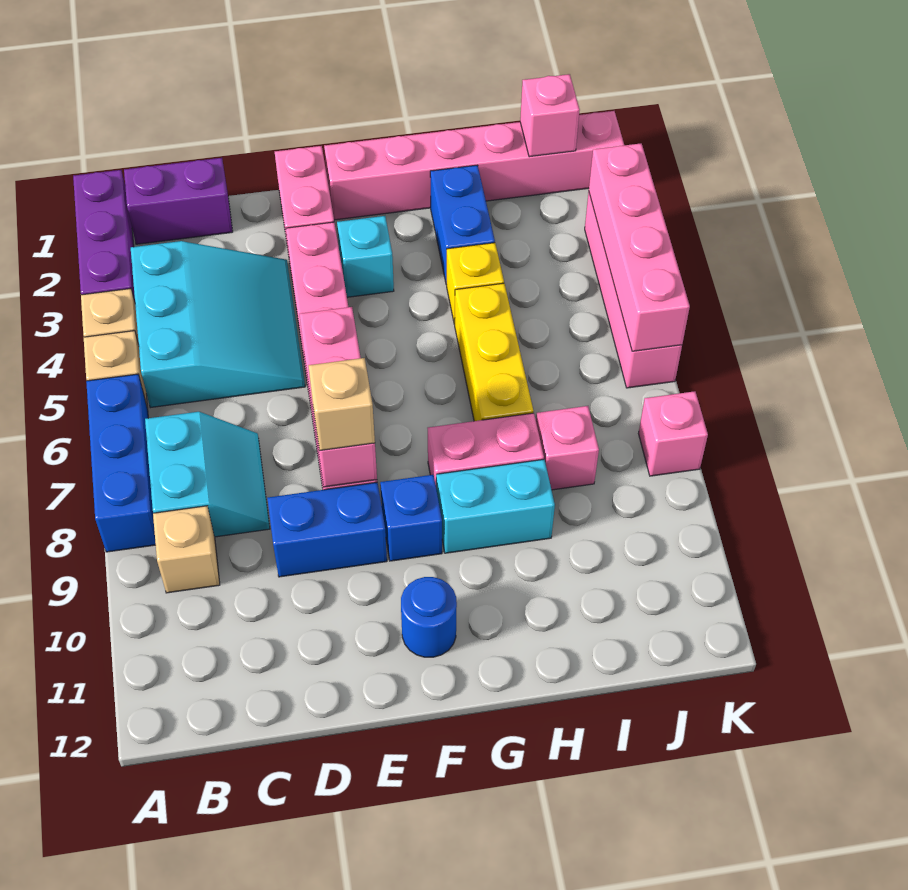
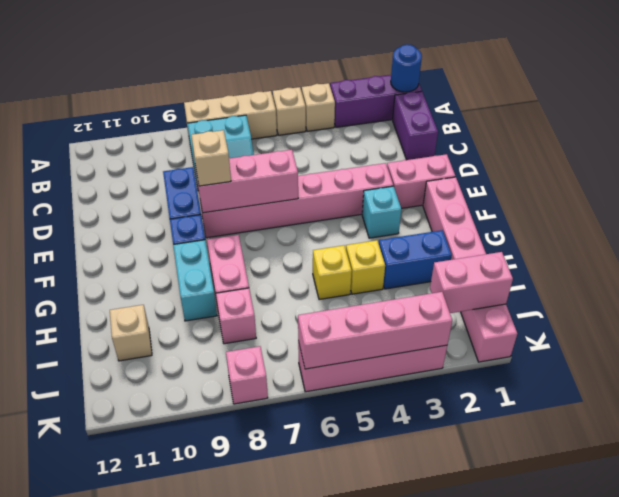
blue brick A6:A8 level 1 -> tan brick A6:A8 level 1
cyan slope B3:D5 level 1 top B -> none
tan brick B9 level 1 -> tan brick I11 level 1
blue round brick F11 level 1 -> blue round brick A1 level 2
yellow brick H5:H7 level 1 -> yellow brick H5 level 1
pink brick J1 level 2 -> pink brick J1:J2 level 2

